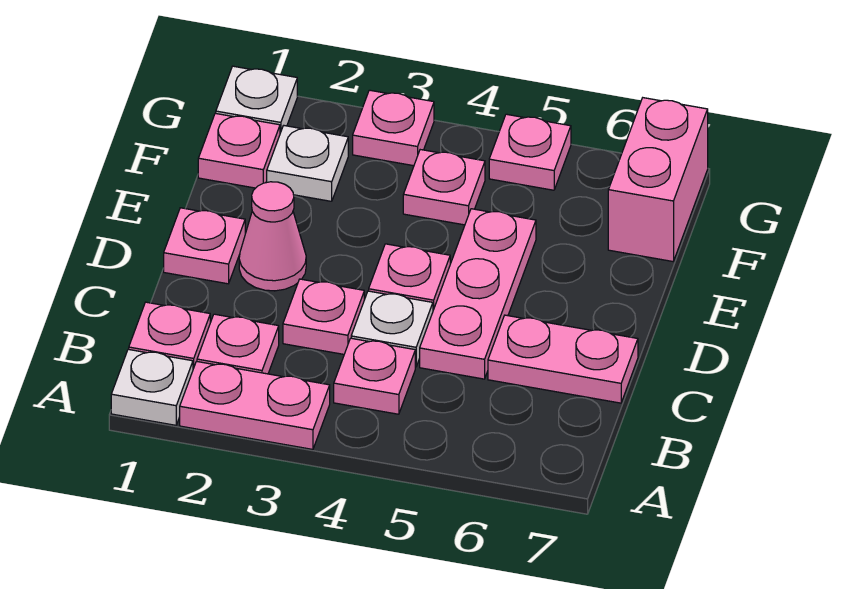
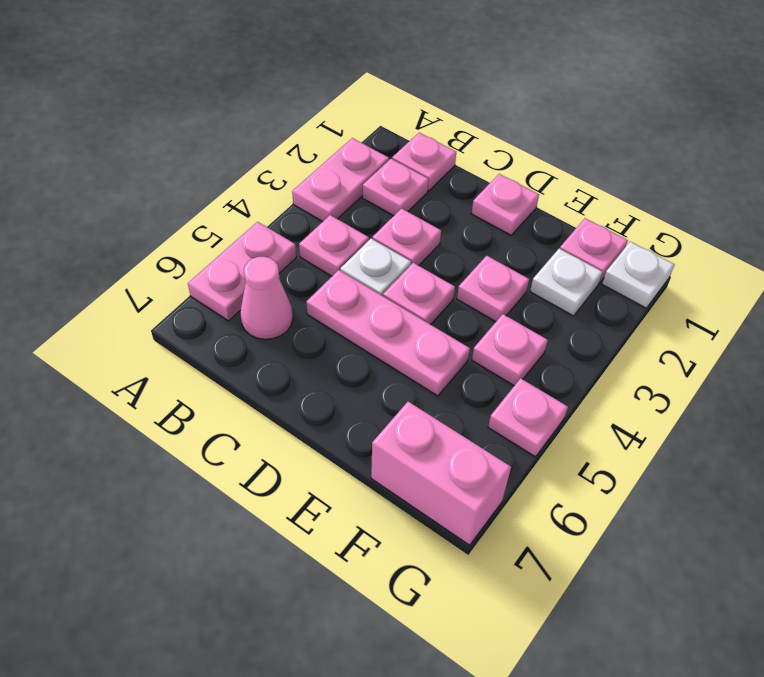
white plate A1 level 1 -> none
pink plate C6:C7 level 1 -> pink plate A5:A6 level 1
pink cone D2 level 1 -> pink cone B6 level 1
pink plate G3 level 1 -> pink plate E3 level 1

